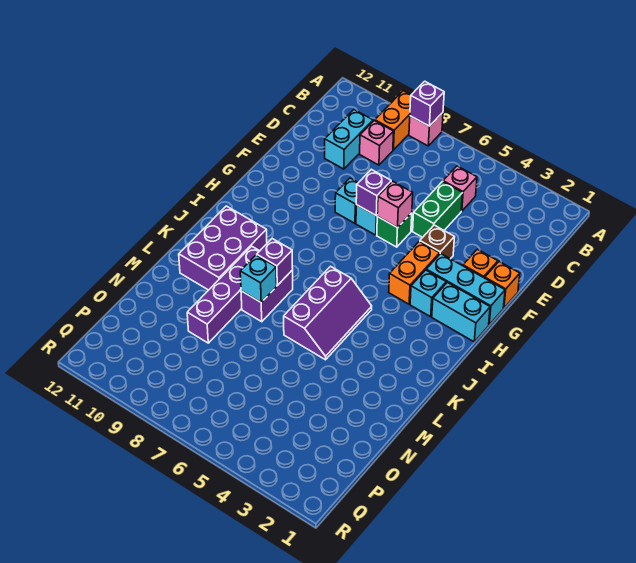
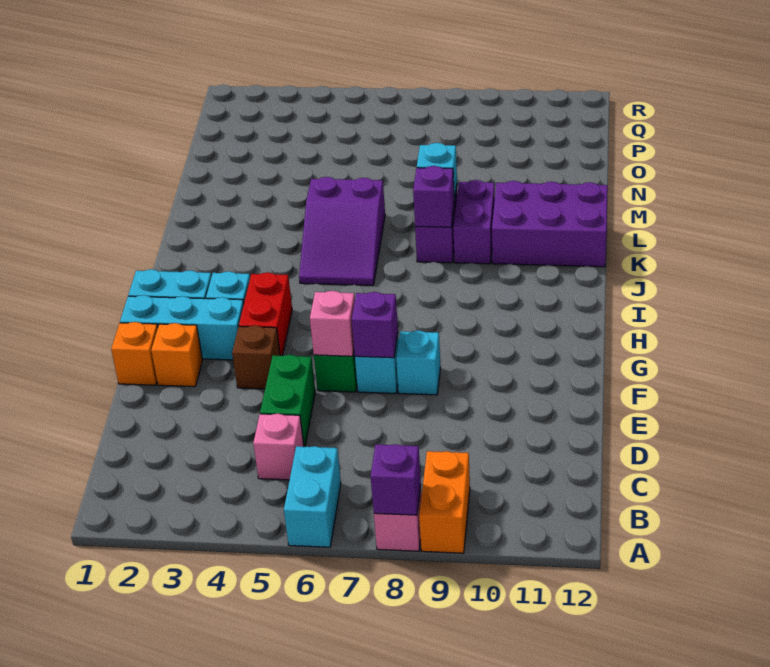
pink brick C9 level 1 -> none
cyan brick C10:D10 level 1 -> cyan brick A6:B6 level 1
orange brick G4:H4 level 1 -> red brick G4:H4 level 1
purple slope J5:L6 level 1 top 6 -> purple slope J5:L6 level 1 top L
purple brick J10:L11 level 1 -> purple brick K10:L12 level 1
purple brick K9:N9 level 1 -> purple brick K9:L9 level 1

